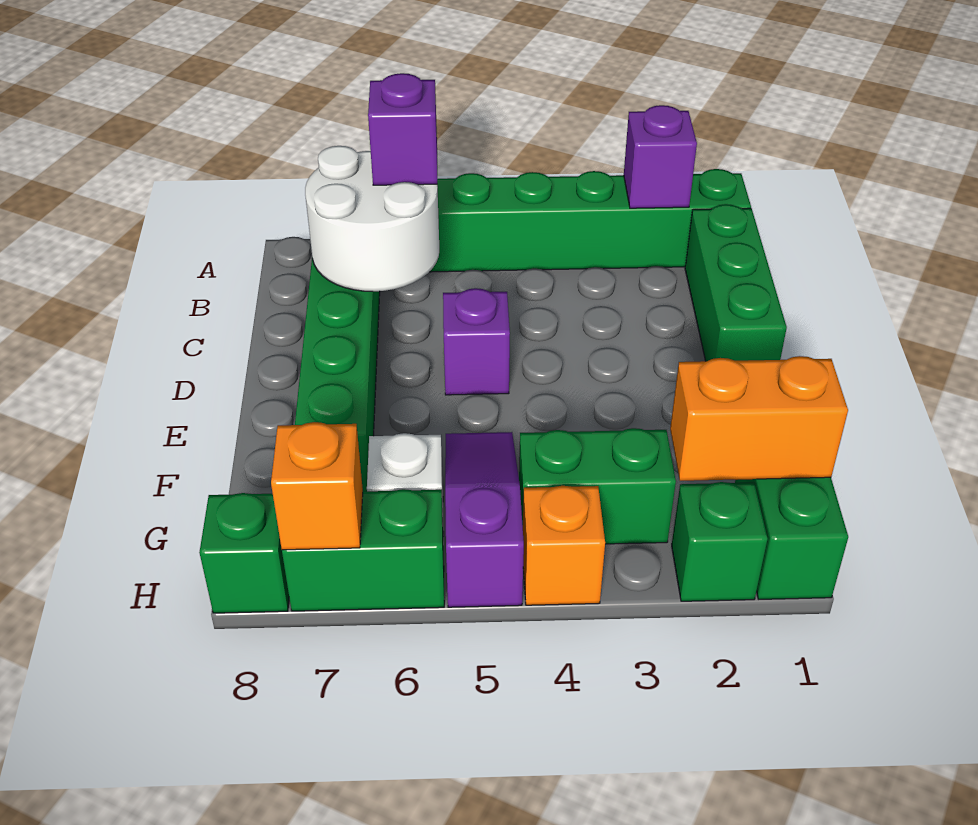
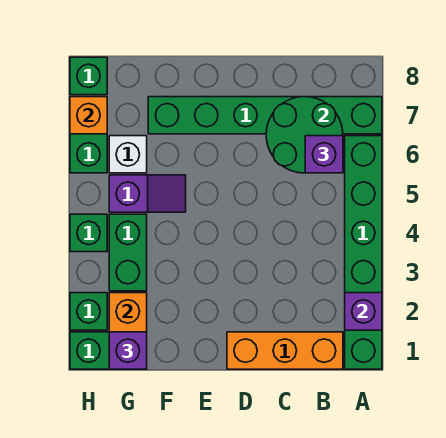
green brick B1:D1 level 1 -> orange brick B1:D1 level 1
white round brick B6:C7 level 2 -> green round brick B6:C7 level 2
purple brick D5 level 1 -> purple brick G1 level 3
purple slope F5:H5 level 1 top H -> purple slope F5:G5 level 1 top G
orange brick H4 level 1 -> green brick H4 level 1

